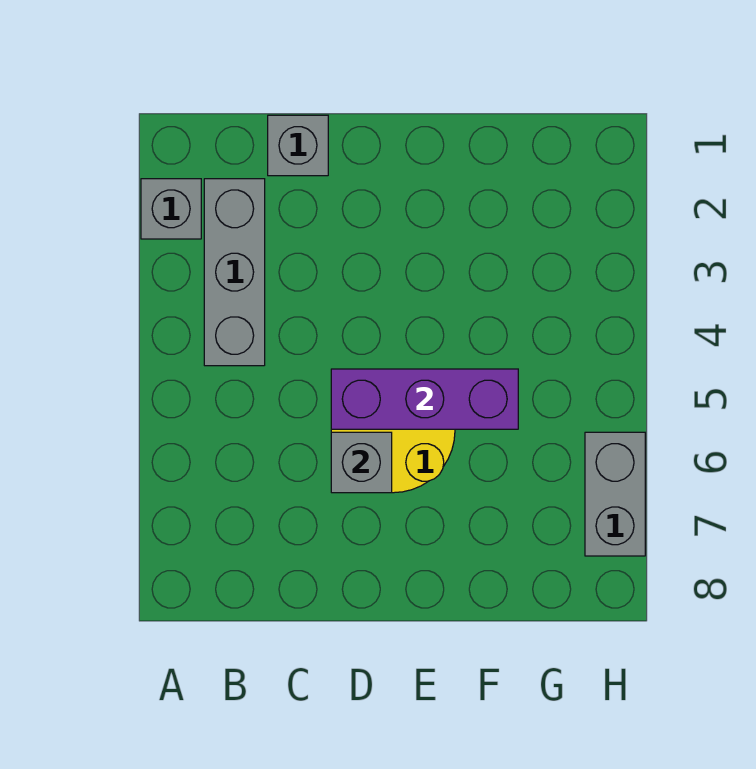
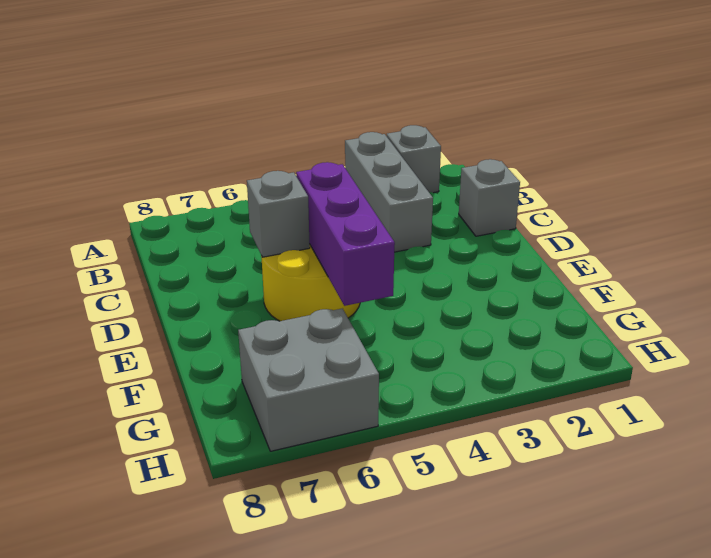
grey brick B2:B4 level 1 -> grey brick A3:C3 level 1
grey brick H6:H7 level 1 -> grey brick G6:H7 level 1

